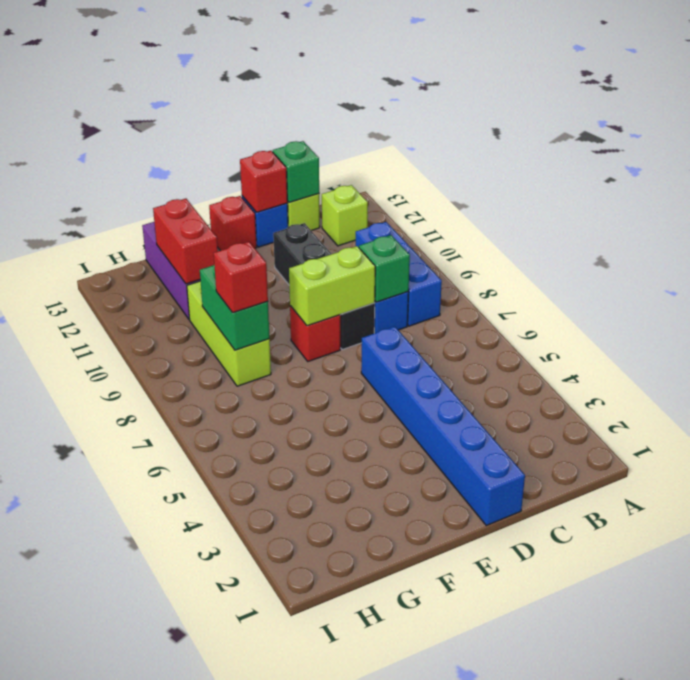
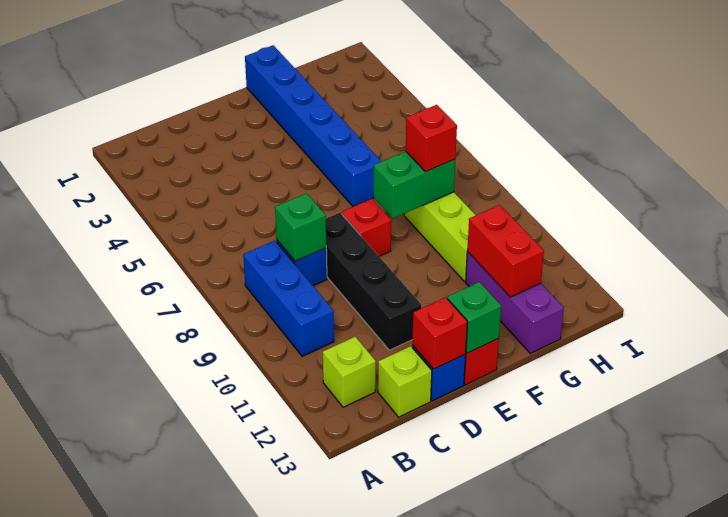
green brick C13 level 2 -> green brick E13 level 2
blue brick D1:D6 level 1 -> blue brick F1:F6 level 1
lime brick D8:E8 level 2 -> none
green brick G8:G9 level 2 -> green brick F8:G8 level 2

